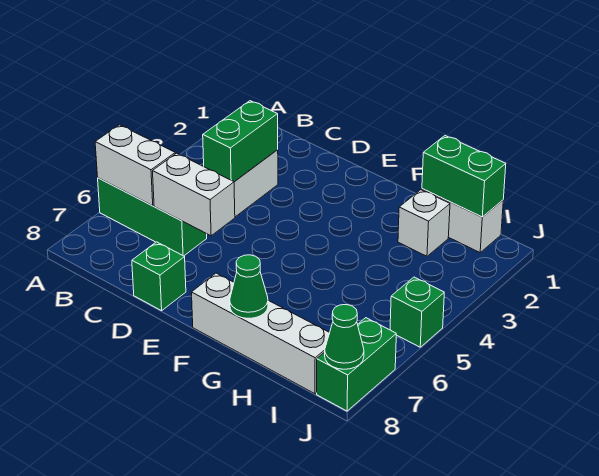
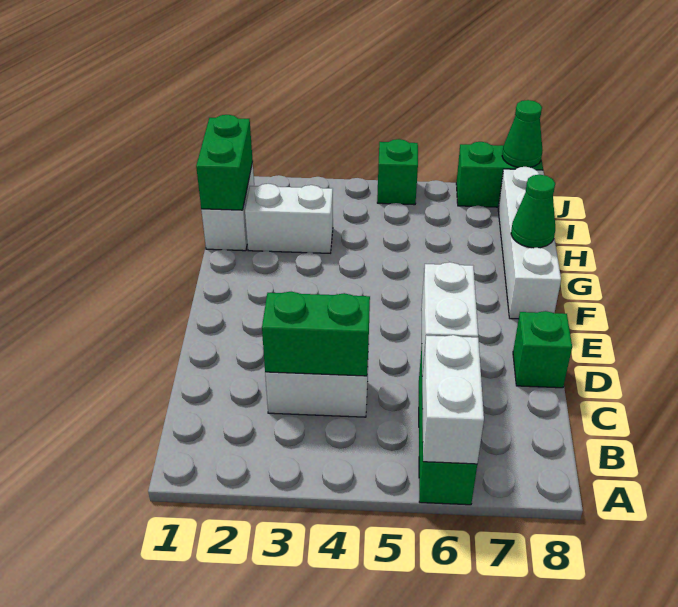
white brick H2 level 1 -> white brick H2:H3 level 1

